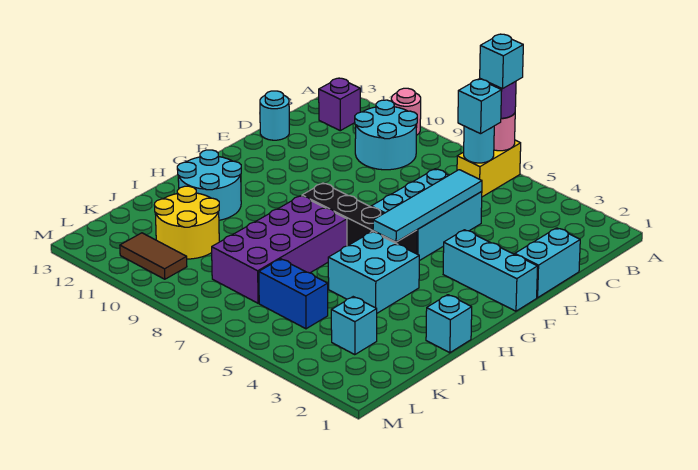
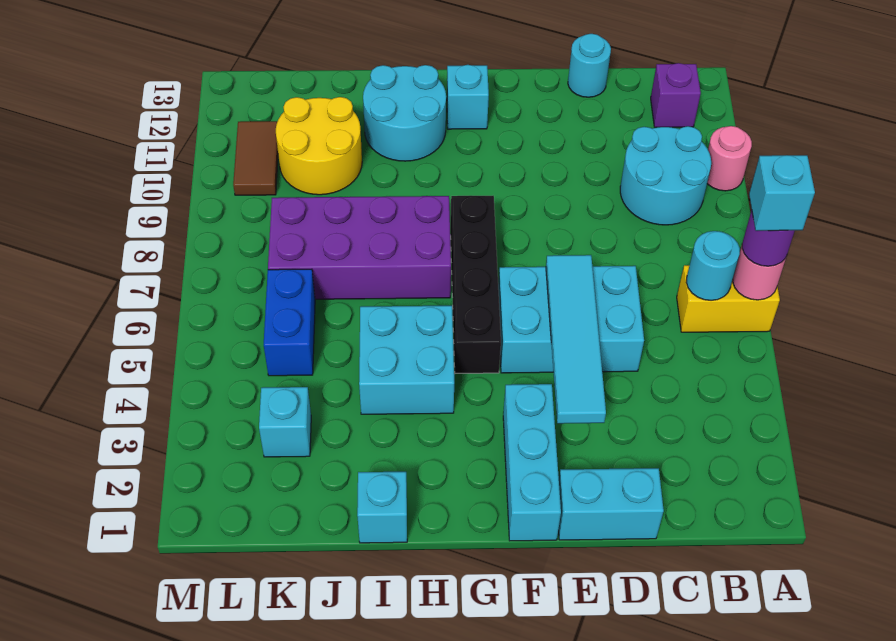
cyan brick B6 level 3 -> cyan brick G12 level 1
cyan tile D5:G5 level 2 -> cyan tile E3:E6 level 2

